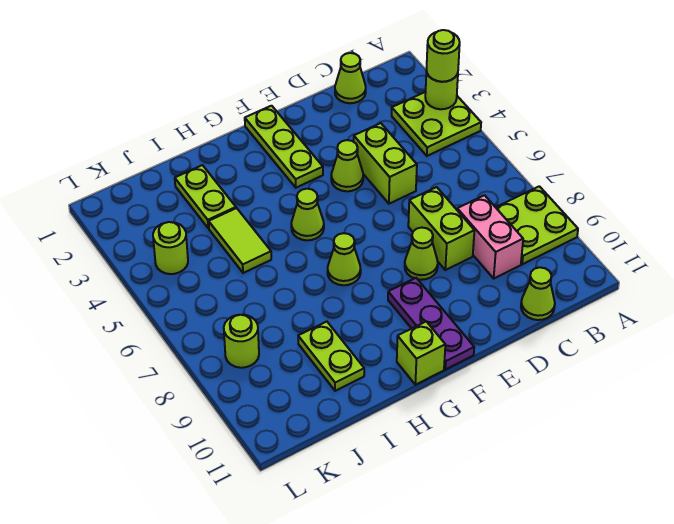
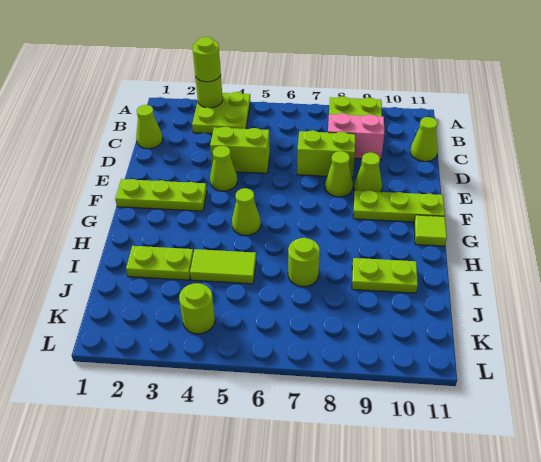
purple plate F9:F11 level 1 -> lime plate F9:F11 level 1
lime cone G7 level 1 -> lime cone E9 level 1
lime brick G11 level 1 -> lime tile G11 level 1
lime round brick K8 level 1 -> lime round brick I7 level 1

